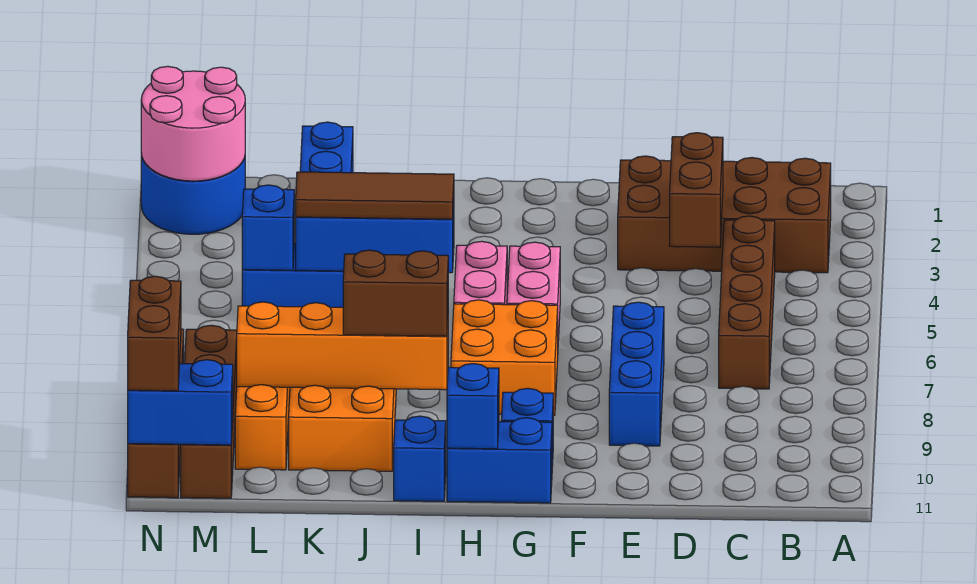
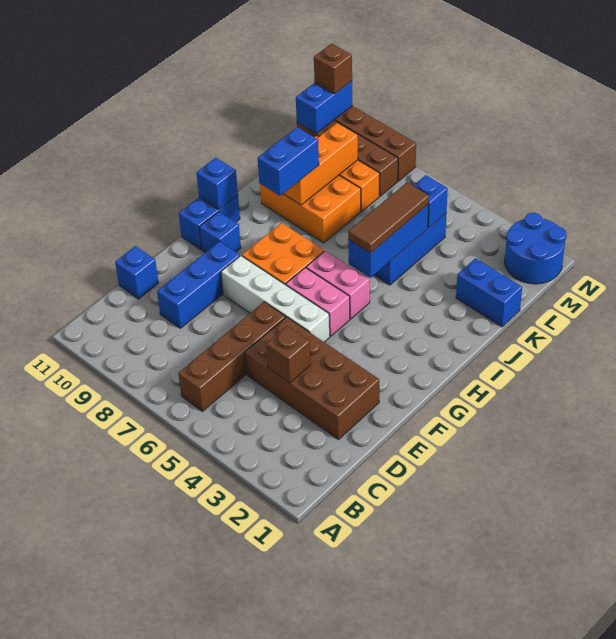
brown brick B2:E3 level 1 -> brown brick D2:E5 level 1
brown brick C4:C7 level 1 -> brown brick B6:E6 level 1
brown brick D3:D4 level 2 -> brown brick D4 level 2
blue brick E7:E9 level 1 -> blue brick D9:F9 level 1
none -> white brick F5:F8 level 1
orange brick I9:L9 level 2 -> orange brick J9:L9 level 2
brown brick I9:J9 level 3 -> blue brick I9:J9 level 3
blue brick I11 level 1 -> blue brick D11 level 1
pink round brick M1:N2 level 2 -> none
brown brick N10:N11 level 3 -> brown brick N11 level 3

